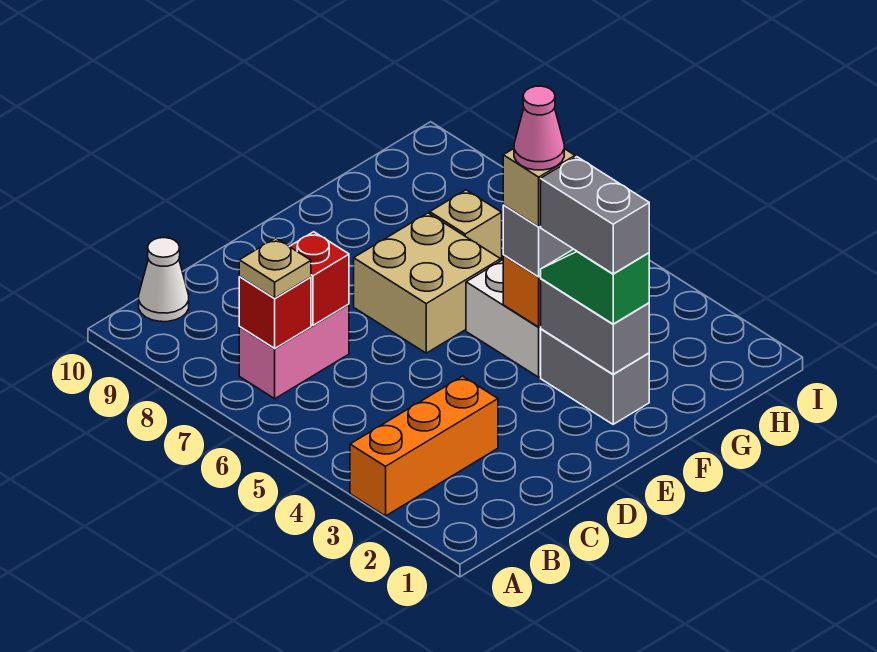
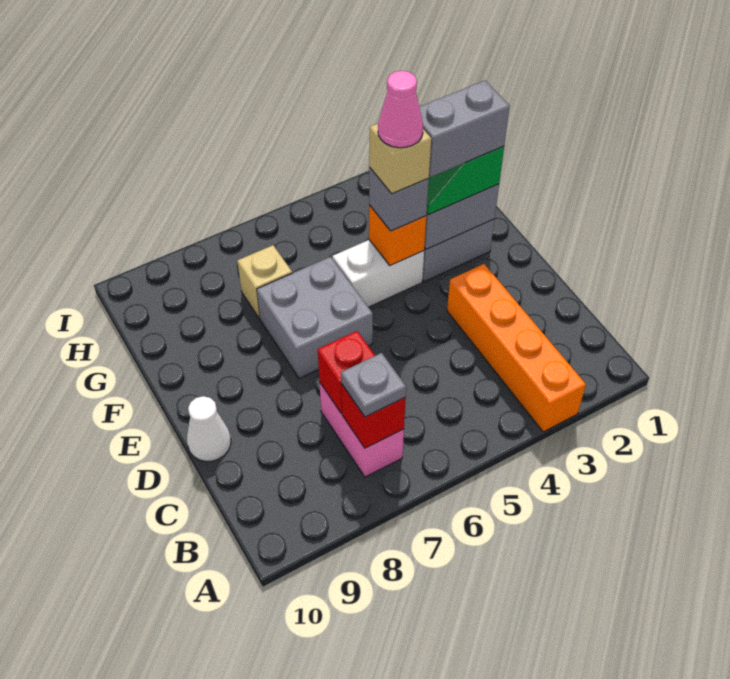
orange brick A3:C3 level 1 -> orange brick A3:D3 level 1
tan plate B7 level 3 -> grey plate B7 level 3
white cone B10 level 1 -> white cone D10 level 1
tan brick E6:F7 level 1 -> grey brick E6:F7 level 1

